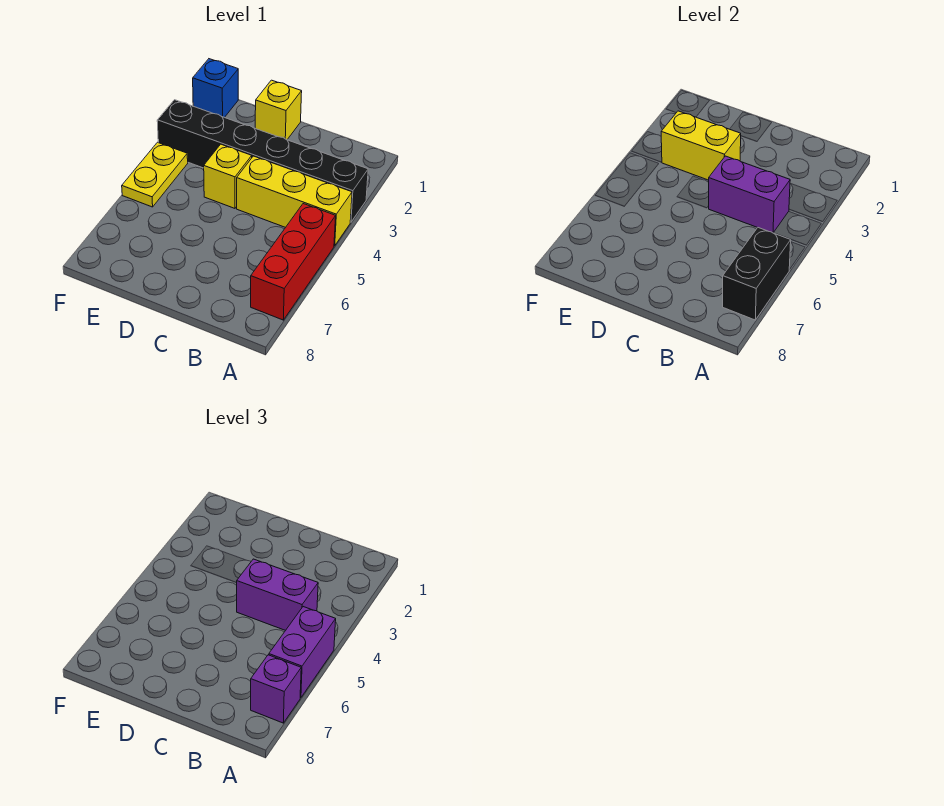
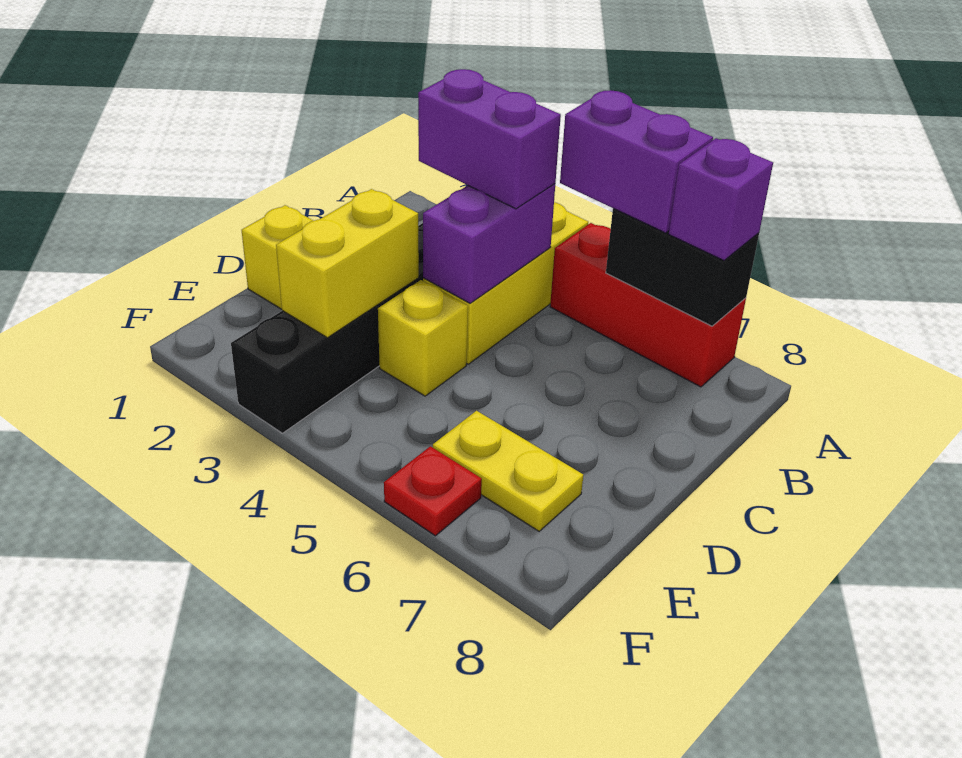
purple brick B4:C4 level 3 -> purple brick B3:B4 level 3
blue brick F1 level 1 -> none
yellow plate F4:F5 level 1 -> yellow plate E6:E7 level 1
none -> red plate F6 level 1

